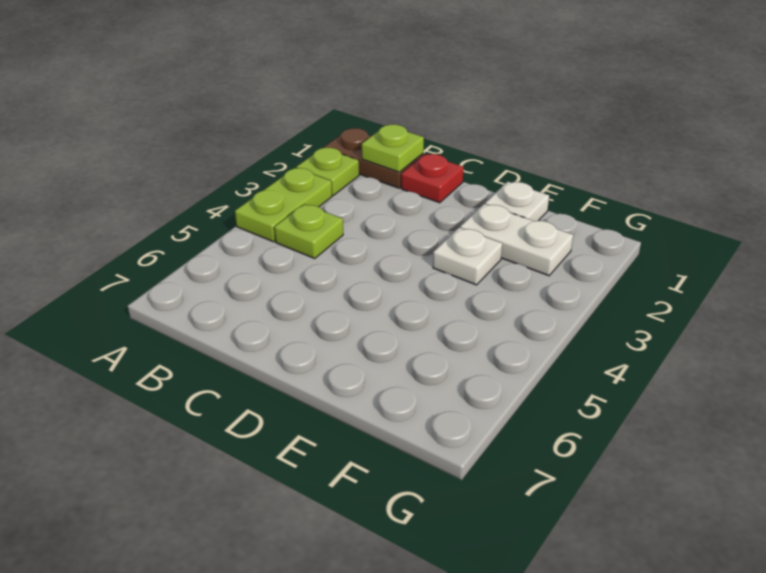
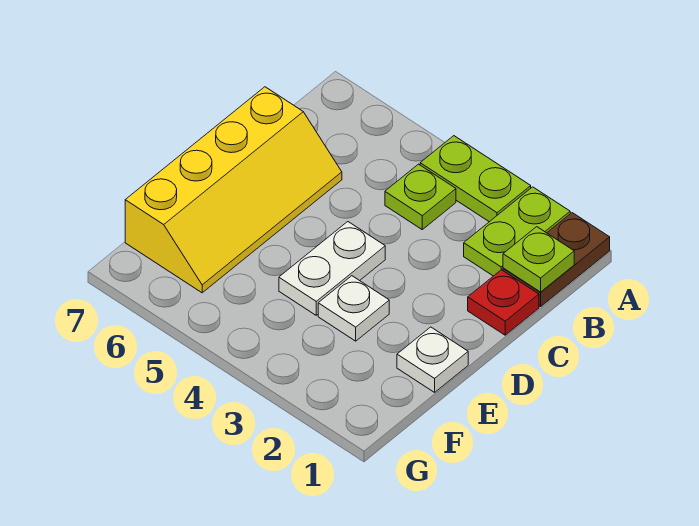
lime plate A2 level 1 -> lime plate A2:B2 level 1
none -> yellow slope C6:F7 level 1 top 7
white plate E2:F2 level 1 -> white plate D4:E4 level 1

